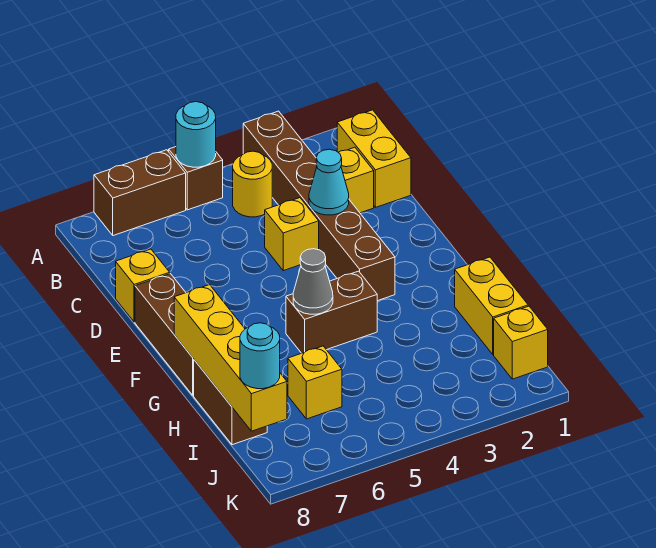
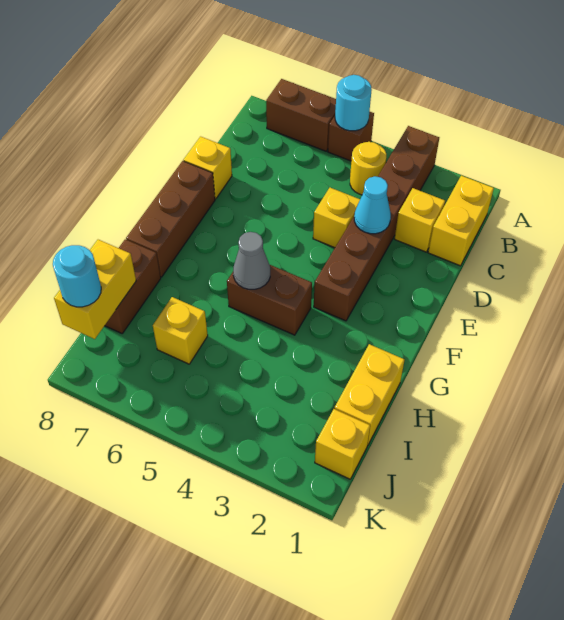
yellow brick G8:J8 level 2 -> yellow brick I8:J8 level 2

